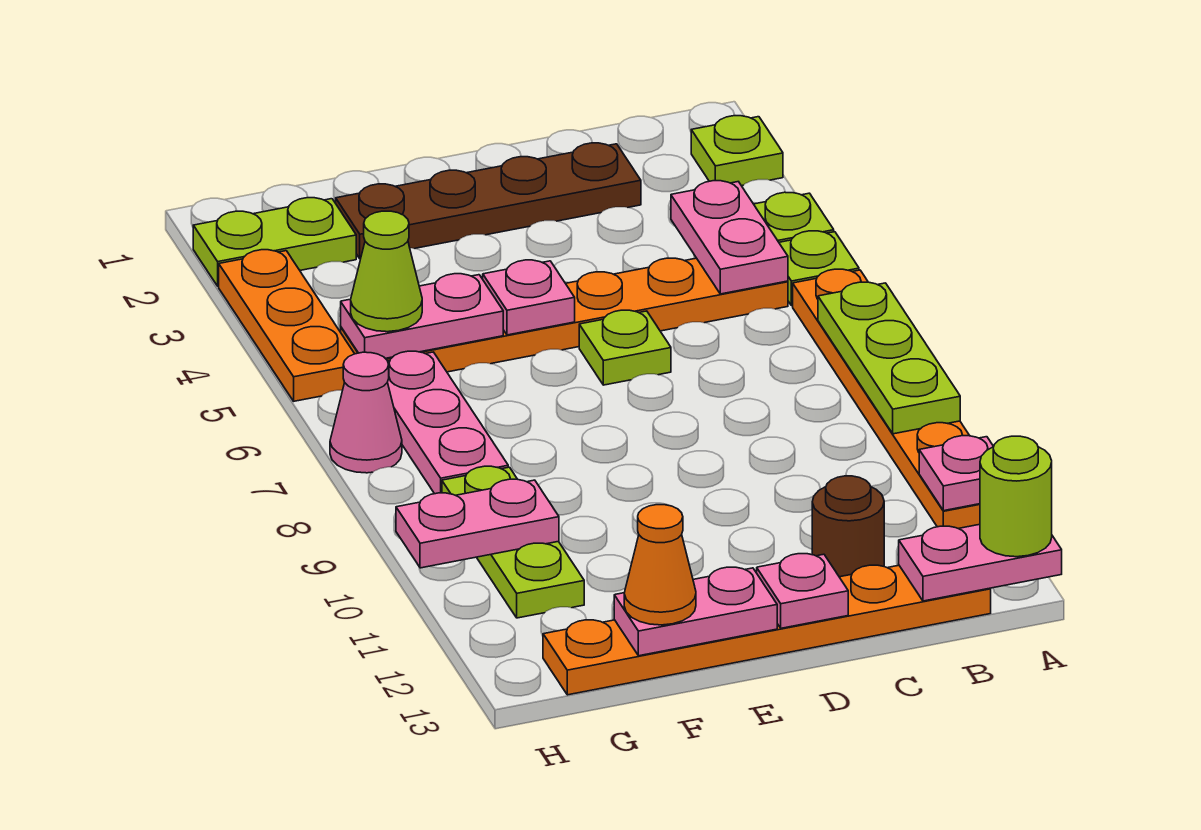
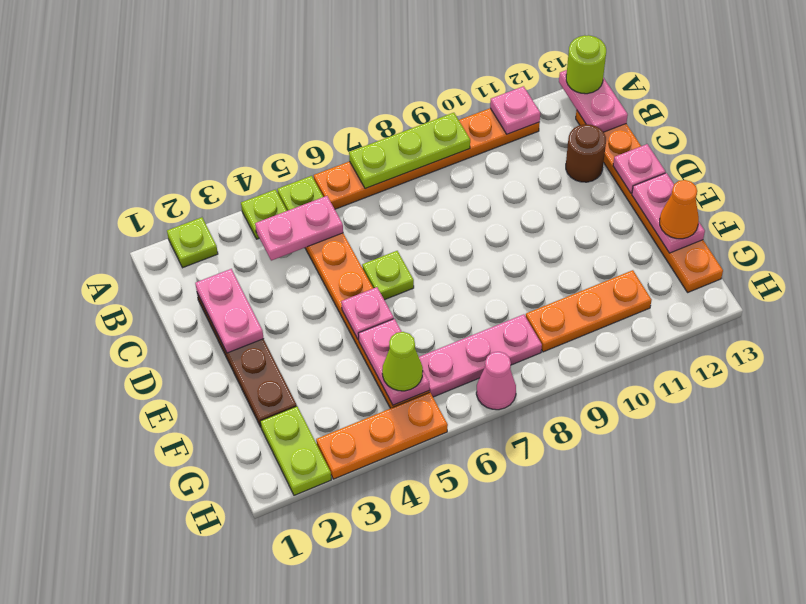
lime plate G9:G11 level 1 -> orange plate G9:G11 level 1
pink plate G10:H10 level 2 -> pink plate C2:D2 level 2

